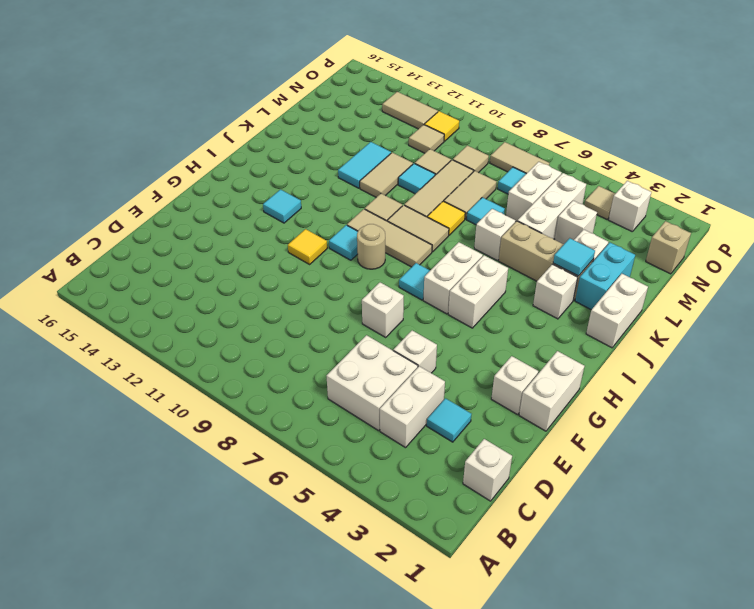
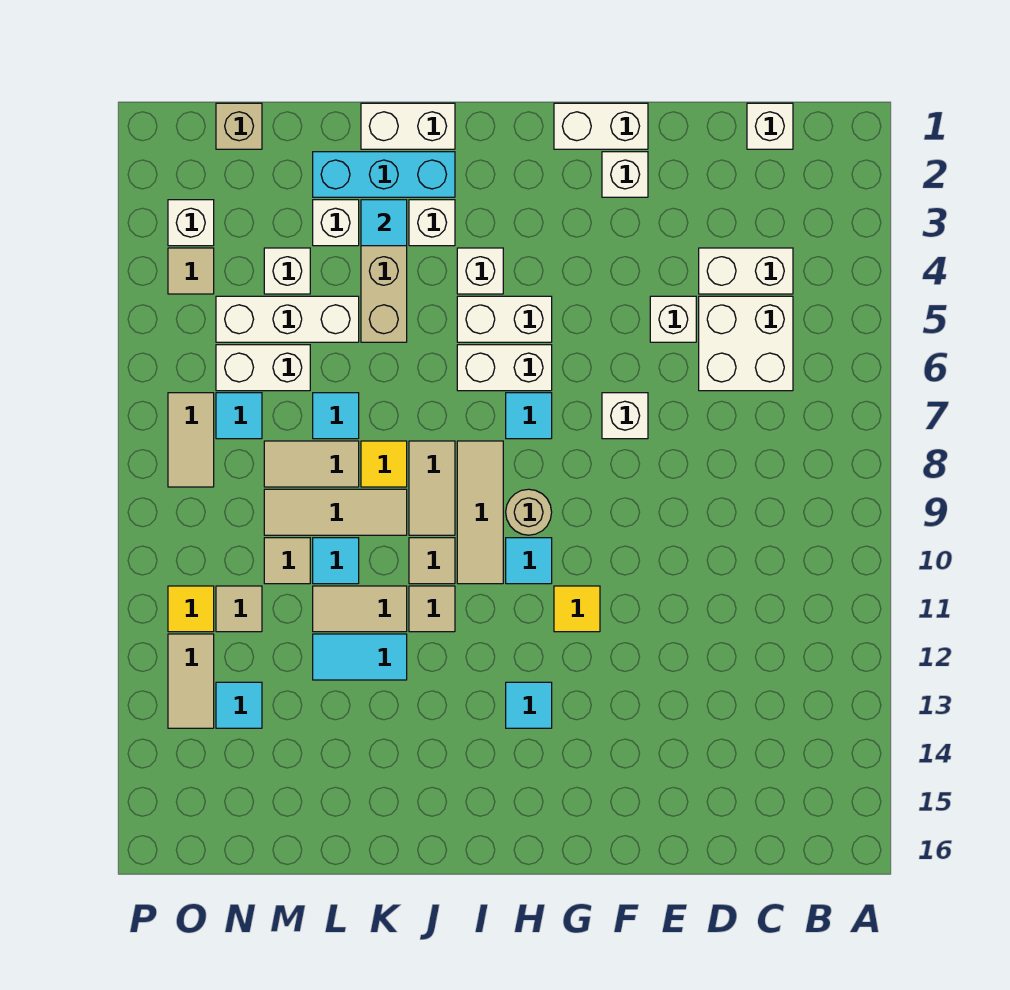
cyan tile D3 level 1 -> cyan tile N13 level 1
cyan brick K2:L2 level 1 -> cyan brick J2:L2 level 1
white brick K6 level 1 -> white brick I4 level 1
tan tile N9 level 1 -> tan tile J11 level 1

